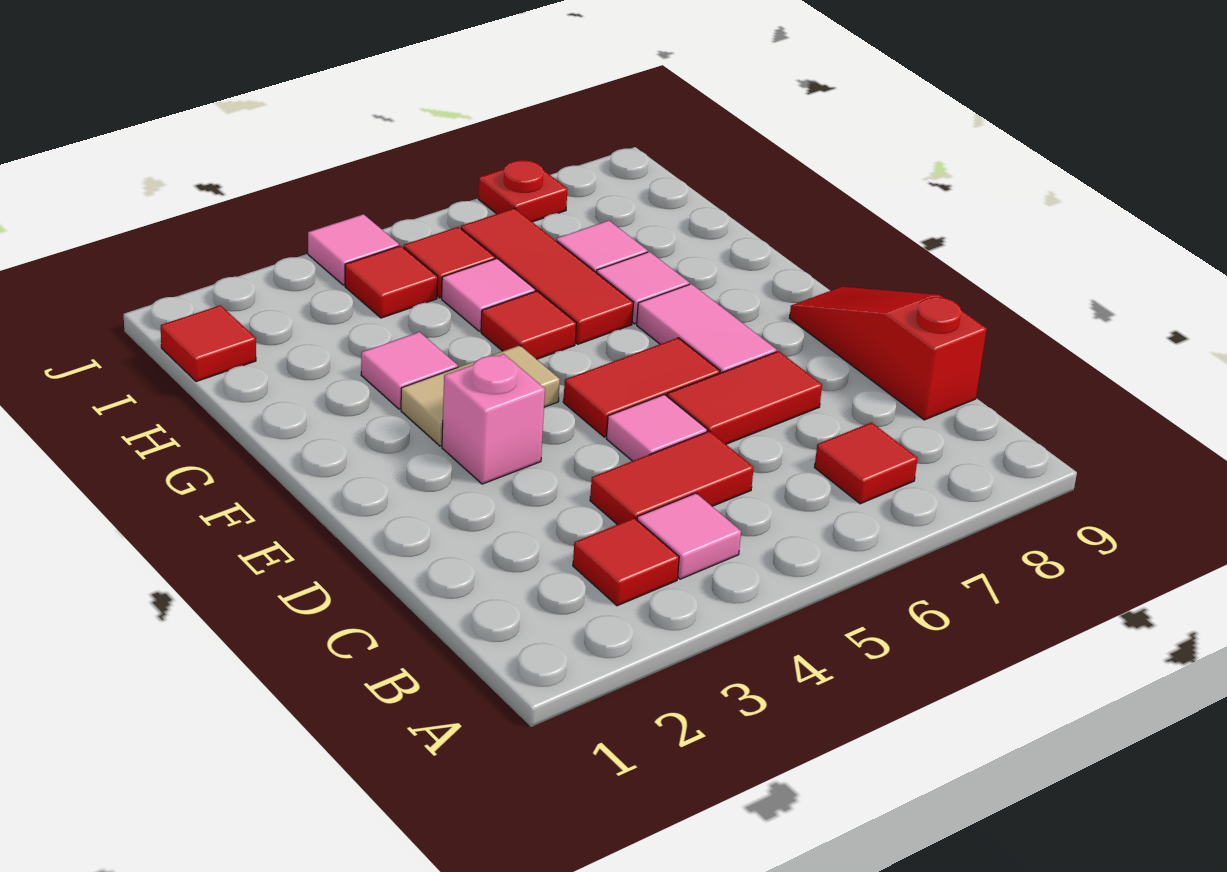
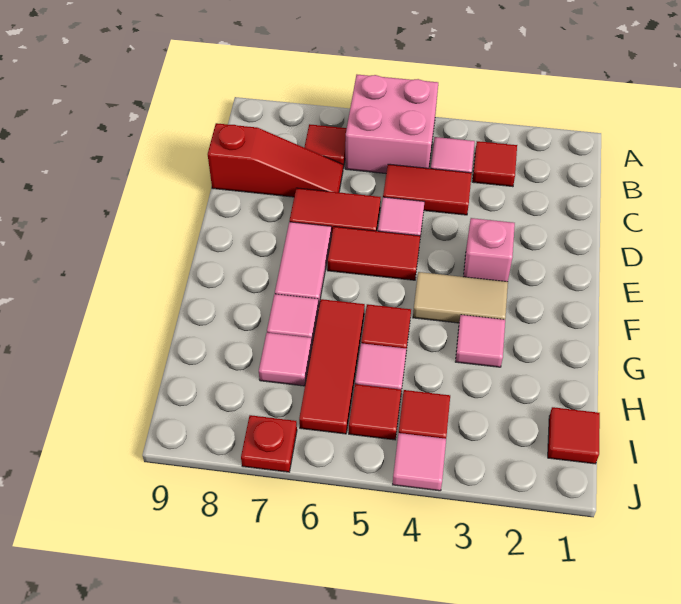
none -> pink brick A5:B6 level 1
red slope C9:E9 level 1 top C -> red slope C7:C9 level 1 top 9

